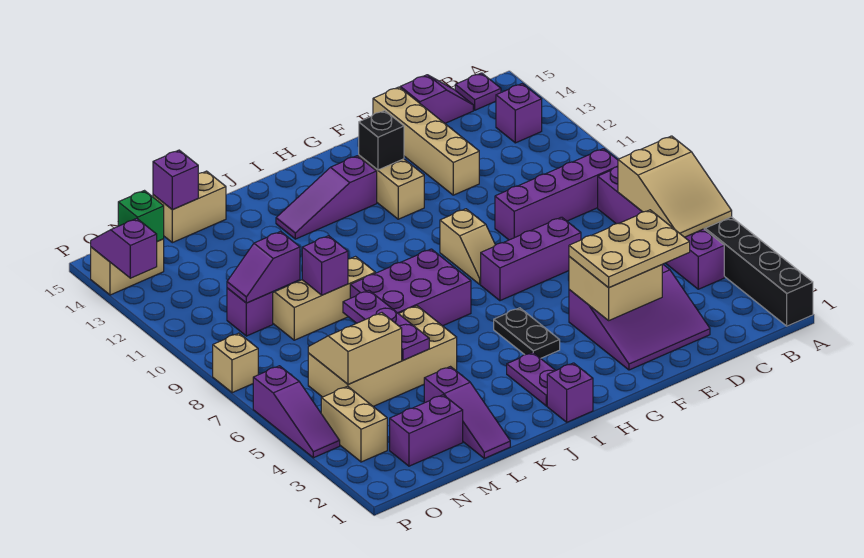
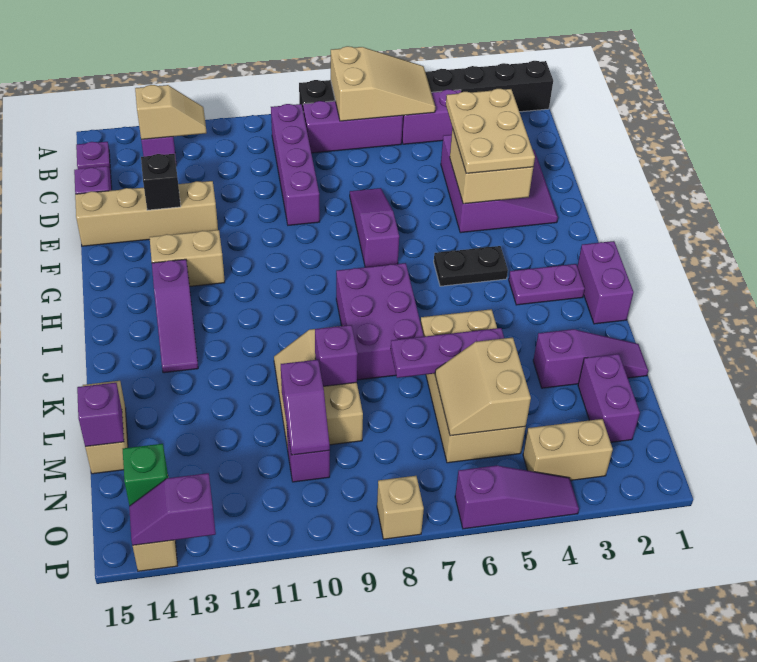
purple brick E7:G7 level 1 -> purple slope E7:G7 level 1 top G
tan slope G8:G9 level 1 top 9 -> tan slope B12:B13 level 2 top 13
black brick G13 level 2 -> black brick E13 level 2
purple brick I1 level 1 -> purple brick I1:J1 level 1

